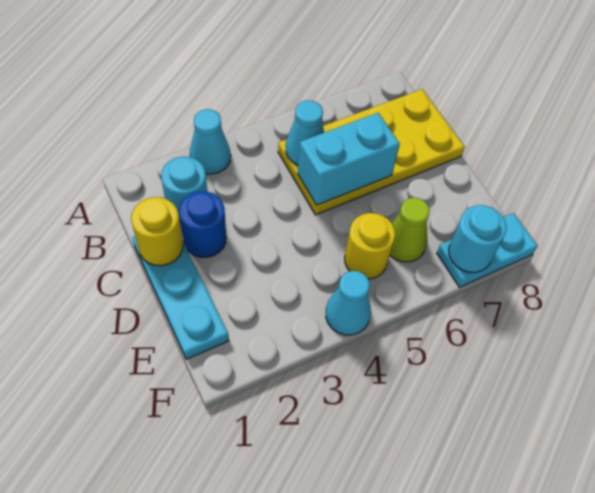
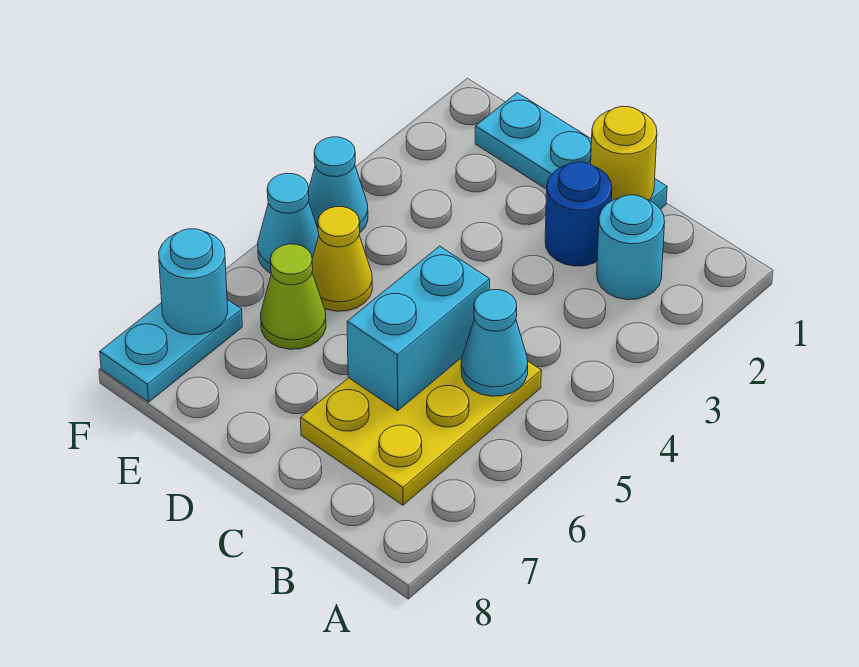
cyan cone A3 level 1 -> cyan cone F5 level 1
yellow plate B5:C8 level 1 -> yellow plate B5:C7 level 1
yellow round brick E5 level 1 -> yellow cone E5 level 1

